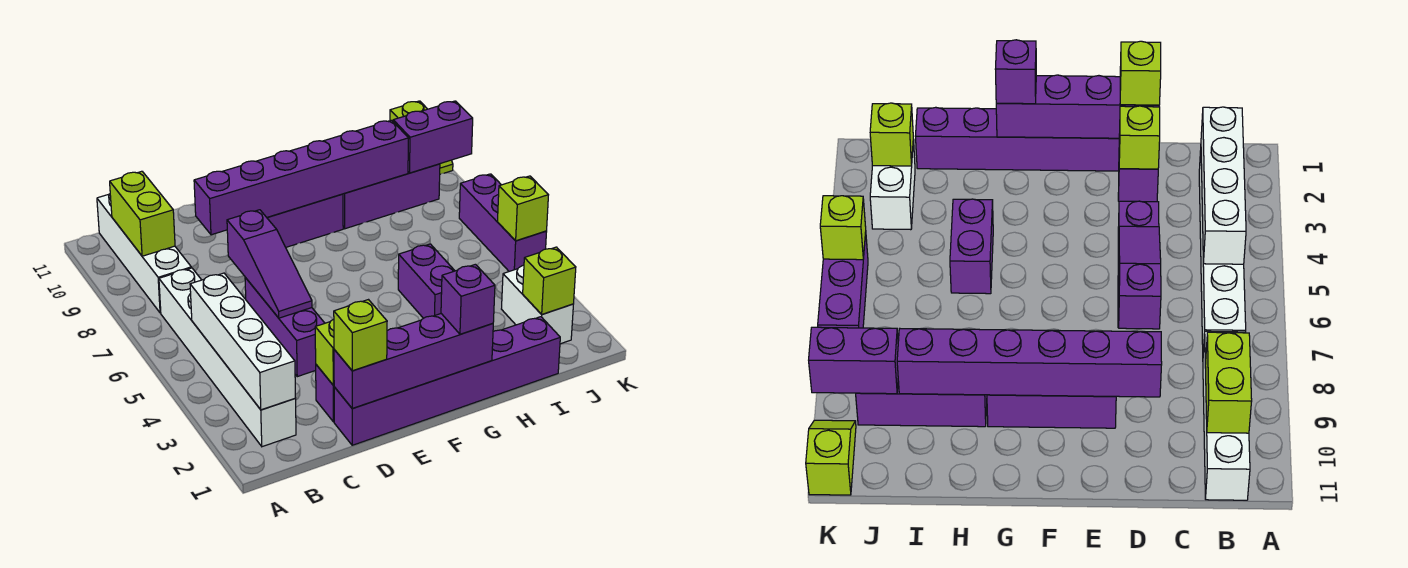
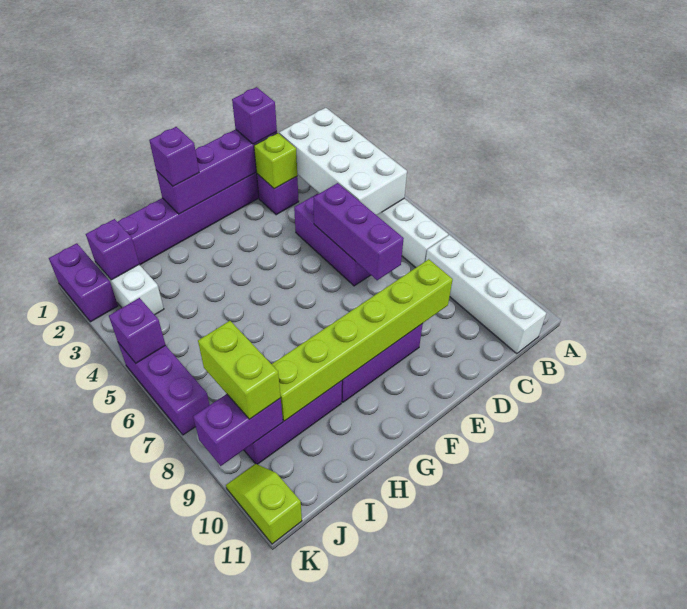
white brick B2:B5 level 2 -> white brick B2:C5 level 2
lime brick B9:B10 level 2 -> lime brick J8:J9 level 3
lime brick D1 level 3 -> purple brick D1 level 3
purple slope D5:D7 level 2 top 7 -> purple brick D5:D7 level 2
purple brick D9:I9 level 2 -> lime brick D9:I9 level 2
purple brick H4:H5 level 1 -> purple brick K1:K2 level 1
lime brick J2 level 2 -> purple brick J2 level 2
lime brick K5 level 2 -> purple brick K5 level 2

